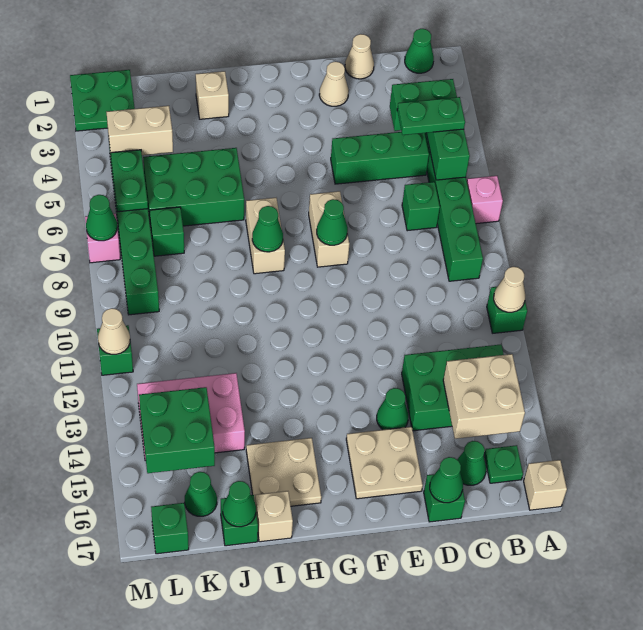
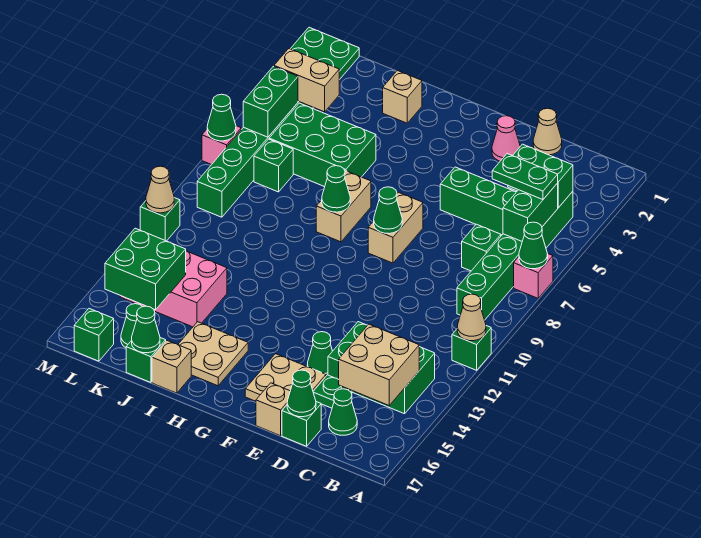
tan brick A17 level 1 -> tan brick E17 level 1
green cone B1 level 1 -> green cone A7 level 2
green plate B16 level 1 -> green plate D15 level 1
tan cone E2 level 1 -> pink cone E2 level 1
green plate L5:L6 level 2 -> green brick L5:L6 level 2

